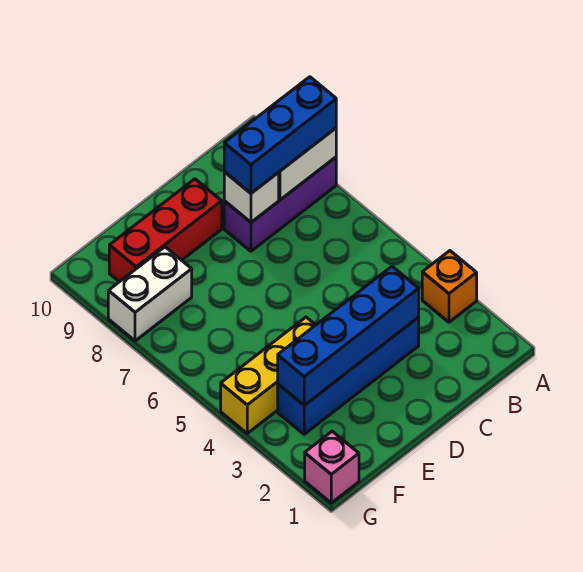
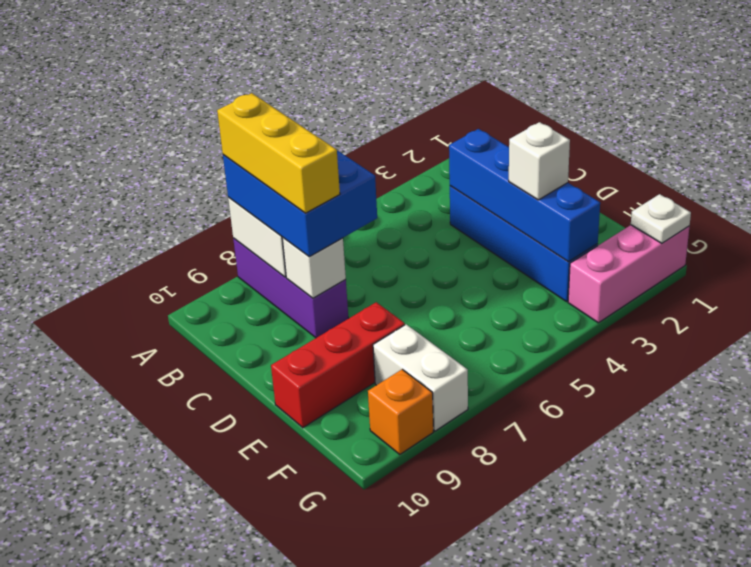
orange brick A3 level 1 -> orange brick G9 level 1
blue brick A8:C8 level 3 -> blue brick A7:C8 level 3
red brick D9:F9 level 1 -> red brick E8:E10 level 1
none -> white brick E3 level 3
yellow brick E4:G4 level 1 -> yellow brick A8:C8 level 4
pink brick G1 level 1 -> pink brick G1:G3 level 1
none -> white plate G1 level 2

